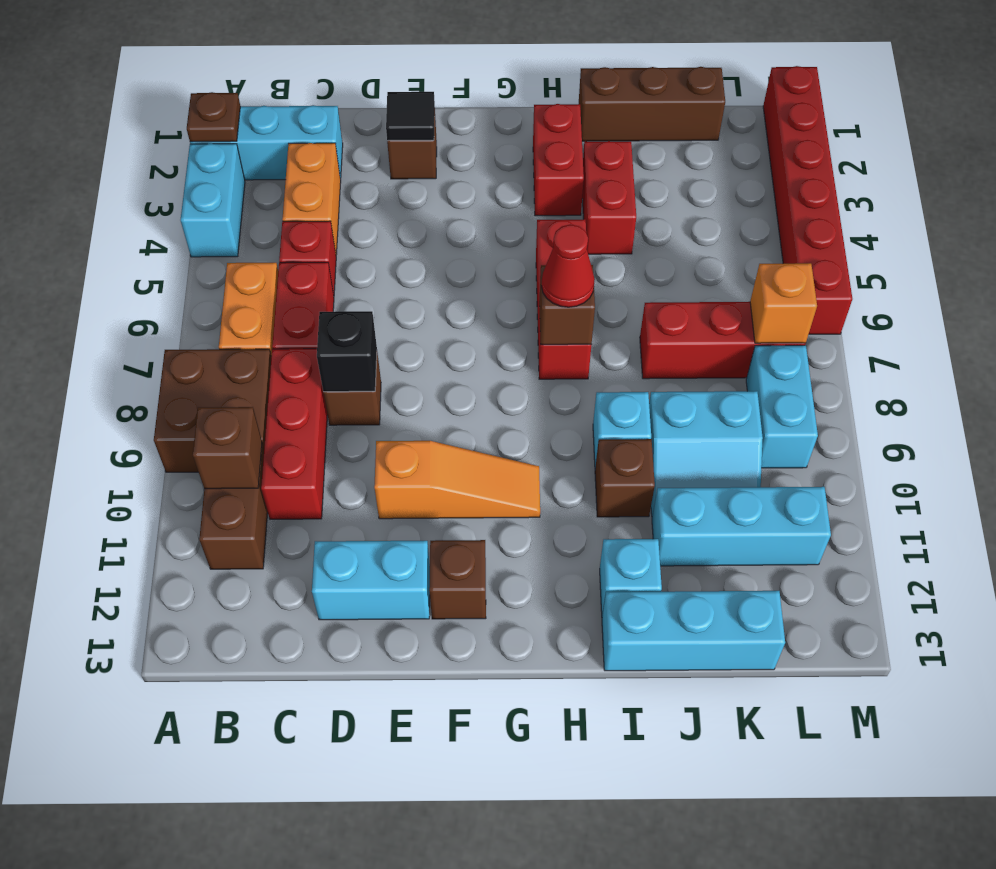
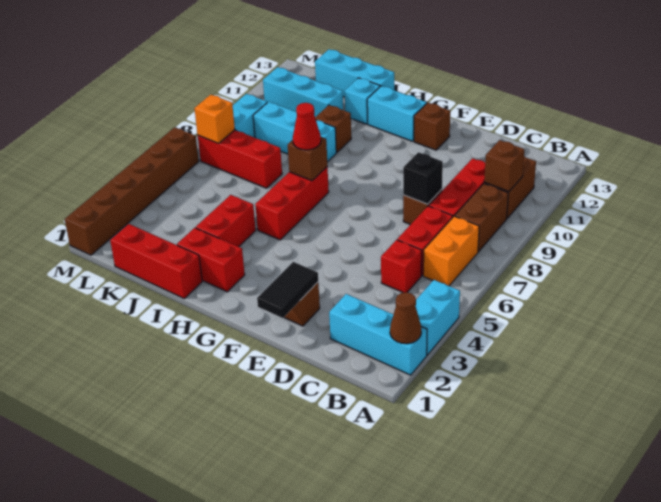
brown plate A2 level 2 -> brown cone A2 level 2
brown brick A8:B9 level 1 -> brown brick B8:B9 level 1
orange brick C3:C4 level 1 -> none
cyan brick D12:E12 level 1 -> cyan brick G12:H12 level 1
black tile E2 level 2 -> black tile E1:E2 level 2
orange slope E10:G10 level 1 top E -> none
red brick H2:H3 level 1 -> red brick H2:I2 level 1
brown brick I1:K1 level 1 -> red brick I1:K1 level 1
red brick M1:M6 level 1 -> brown brick M1:M6 level 1

